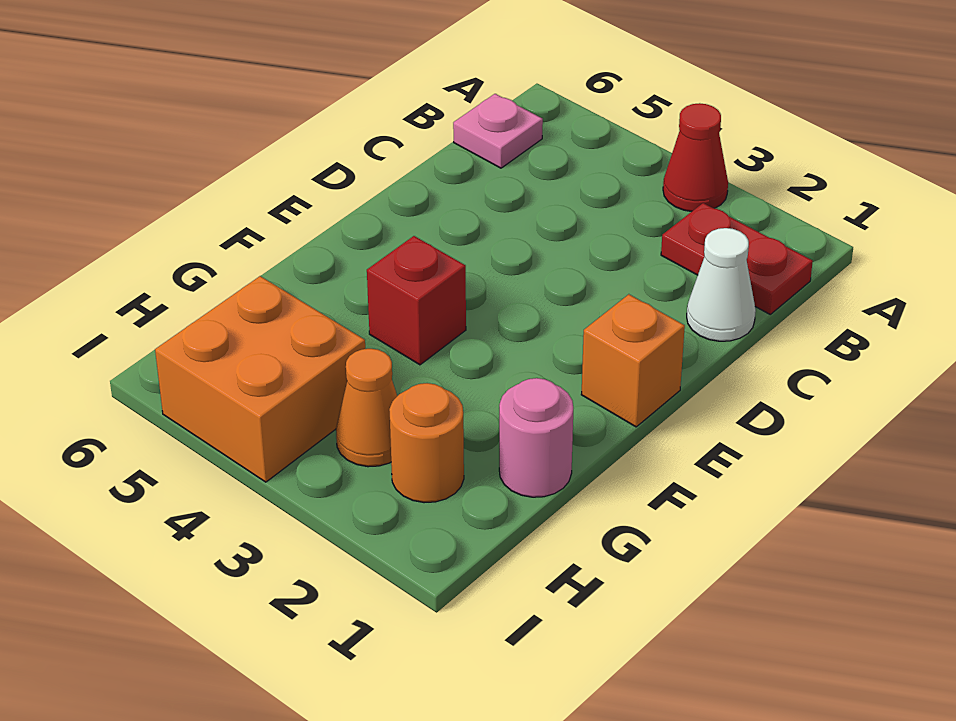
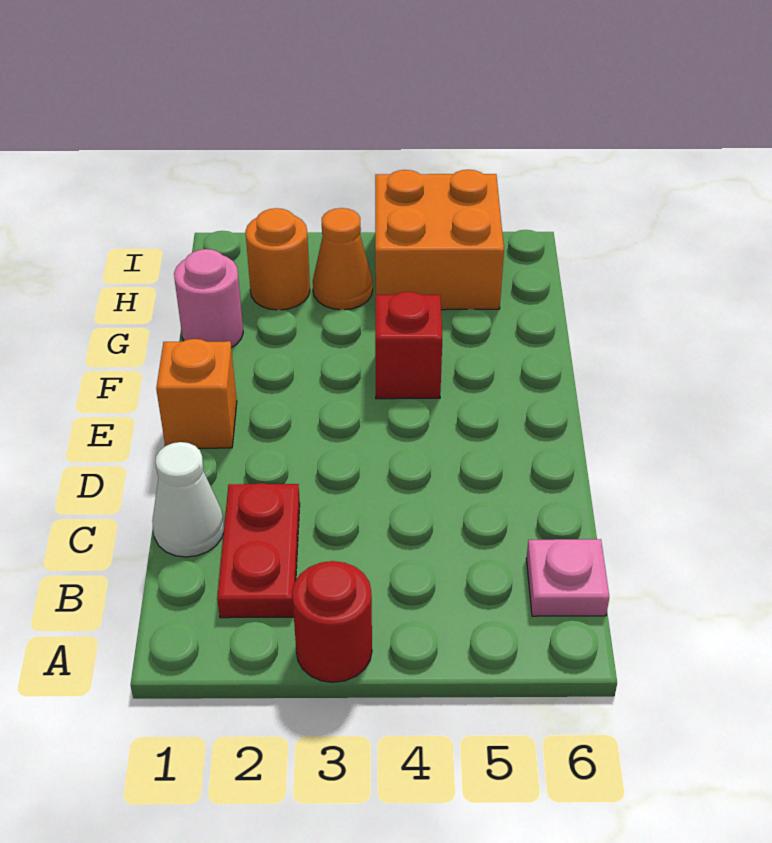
red cone A3 level 1 -> red round brick A3 level 1
red plate B1:B2 level 1 -> red plate B2:C2 level 1

